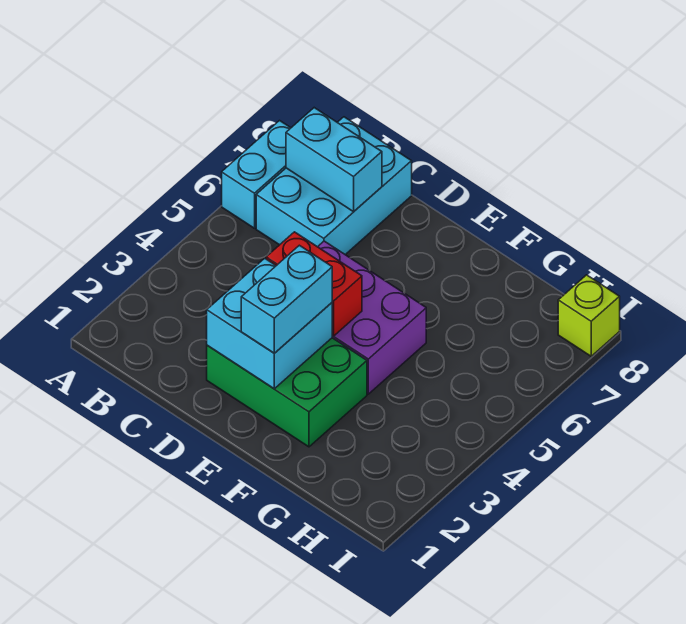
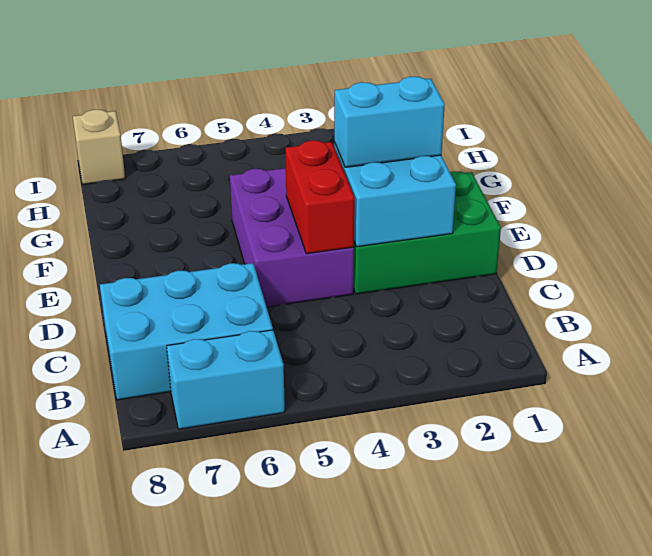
cyan brick B7:C7 level 2 -> none
green brick D2:F3 level 1 -> green brick D1:E3 level 1
lime brick I8 level 1 -> tan brick I8 level 1

